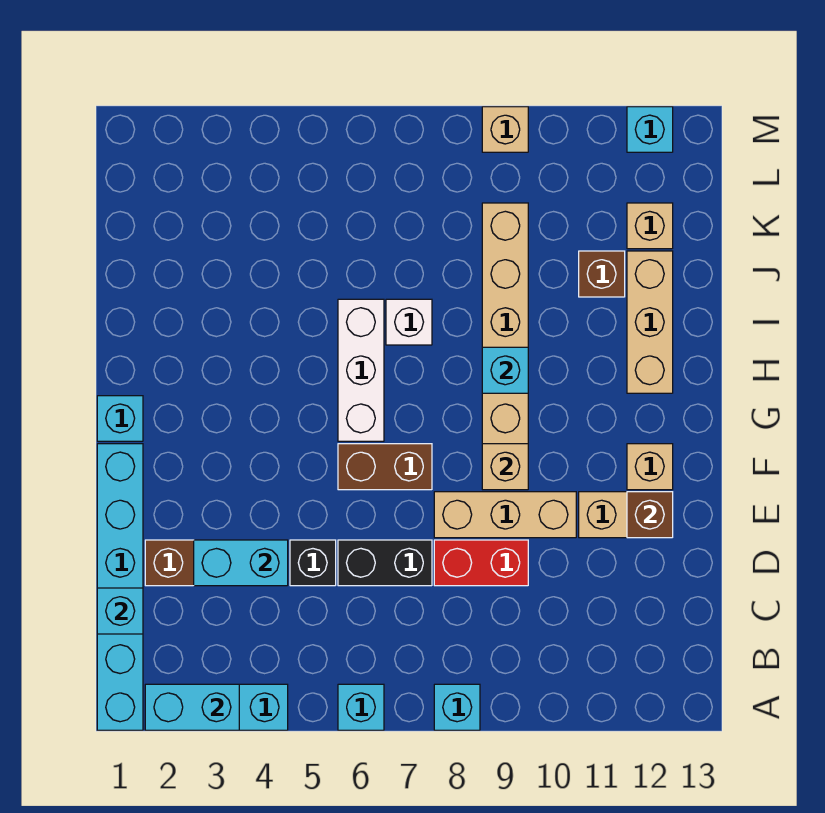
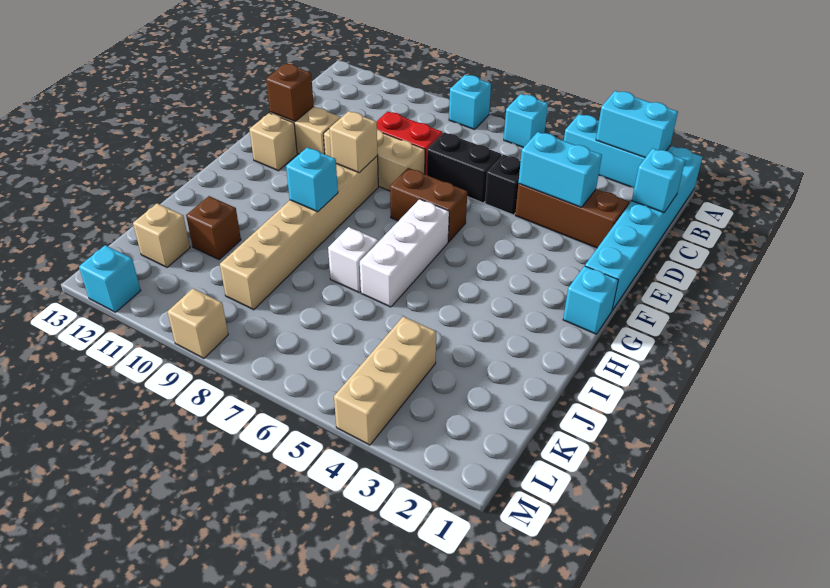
tan brick H12:J12 level 1 -> tan brick K4:M4 level 1

